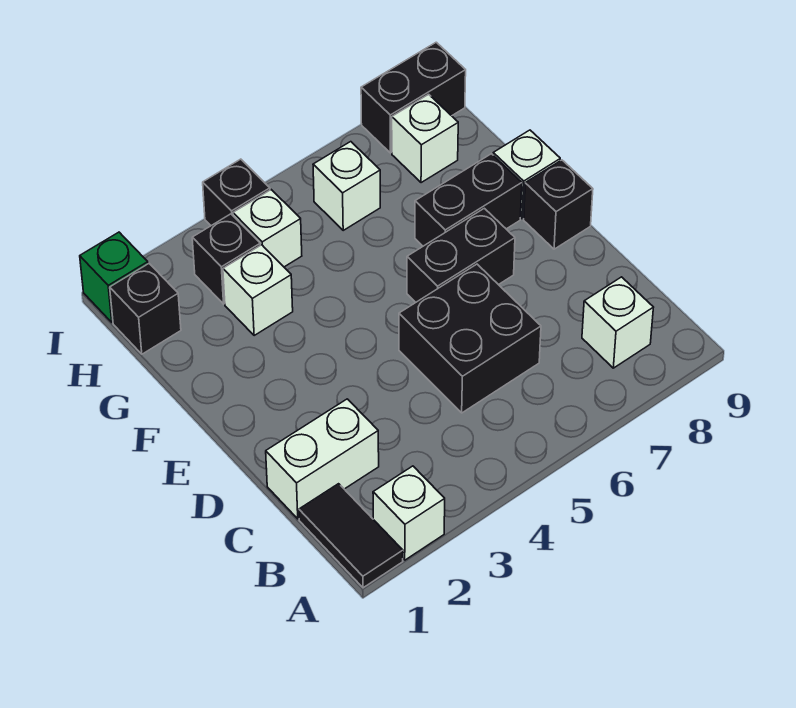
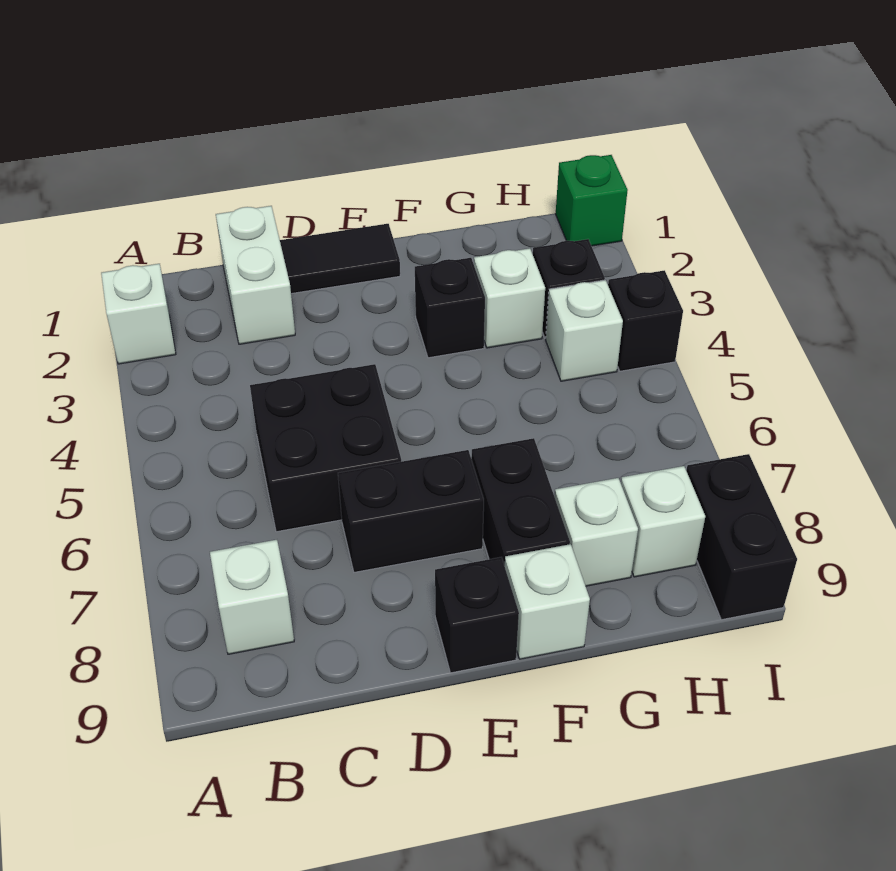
black tile A1:B1 level 1 -> black tile D1:E1 level 1
black brick E6:E7 level 1 -> black brick D7:E7 level 1
black brick H1 level 1 -> black brick F3 level 1
white brick H6 level 1 -> white brick G8 level 1

